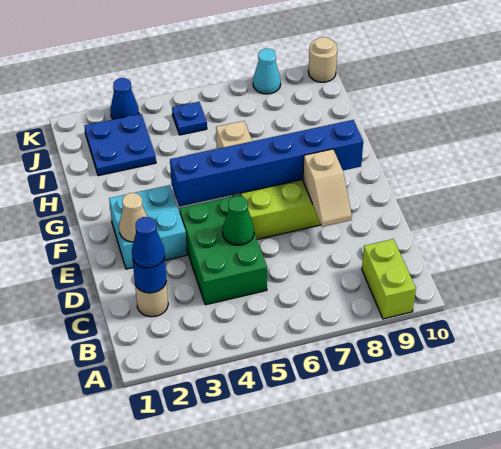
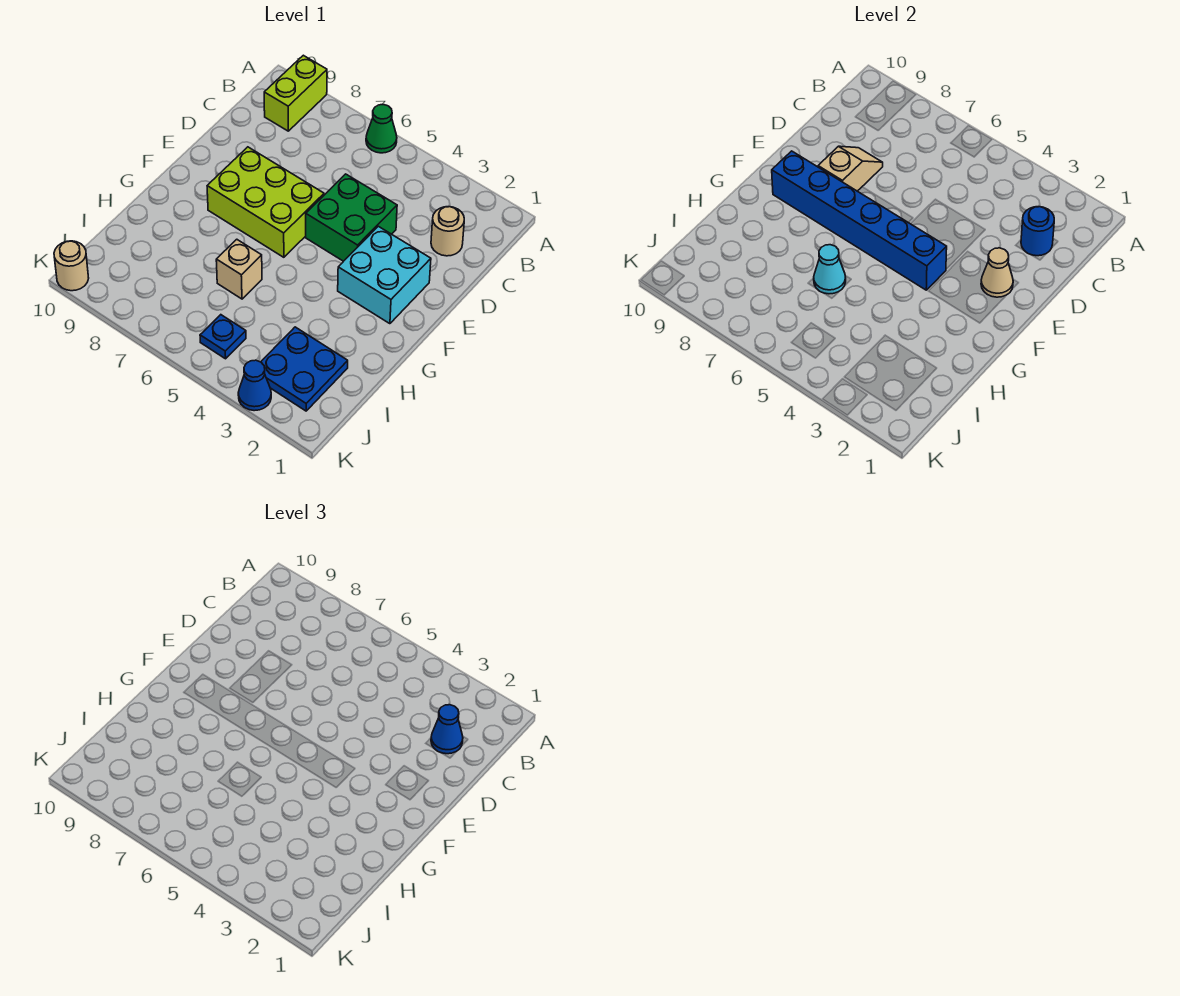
green brick C4:E5 level 1 -> green brick D4:E5 level 1
green cone D5 level 2 -> green cone A6 level 1
cyan cone K8 level 1 -> cyan cone H6 level 2

